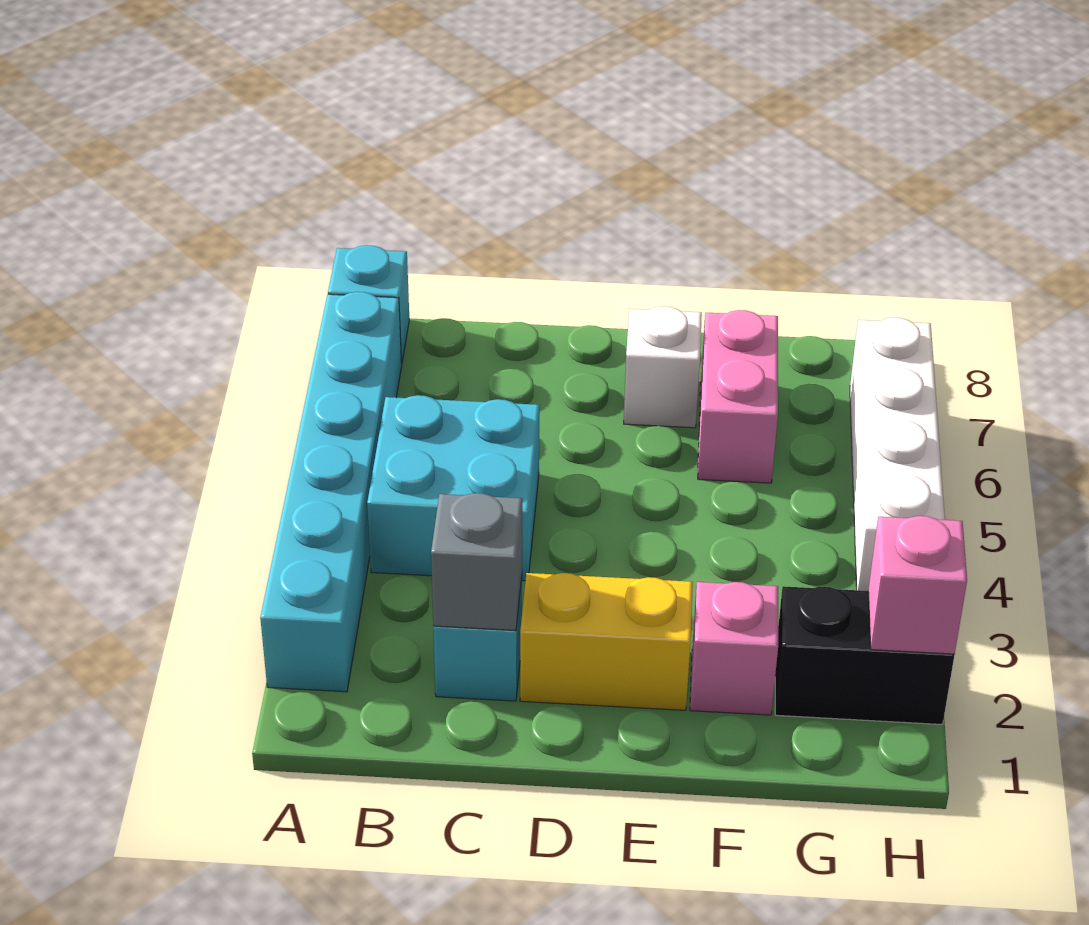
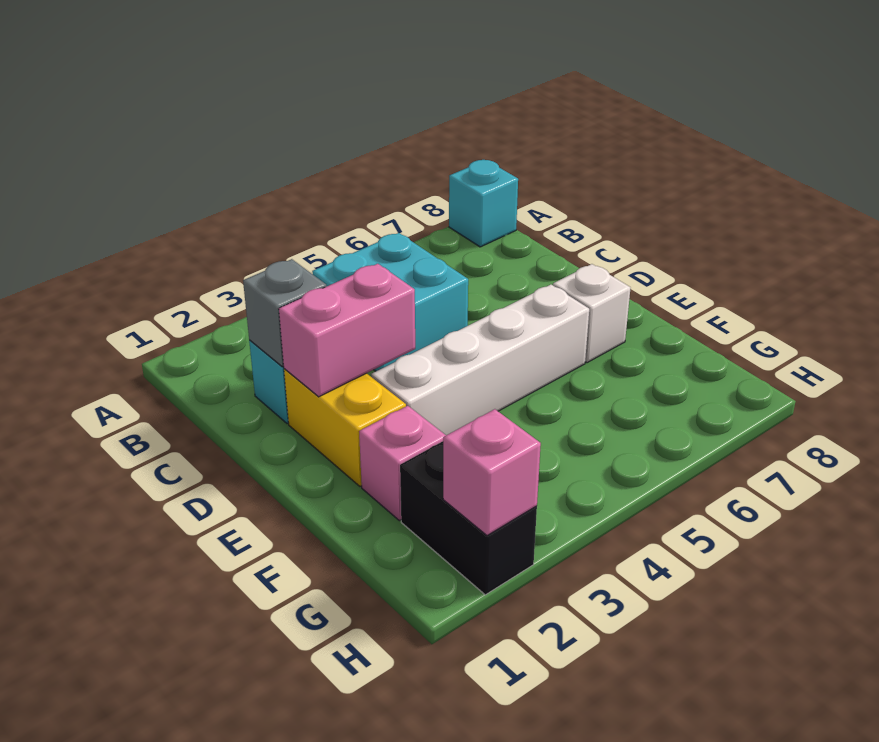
cyan brick A2:A7 level 1 -> none
pink brick F6:F7 level 1 -> pink brick D2:D3 level 2
white brick H4:H7 level 1 -> white brick E3:E6 level 1

